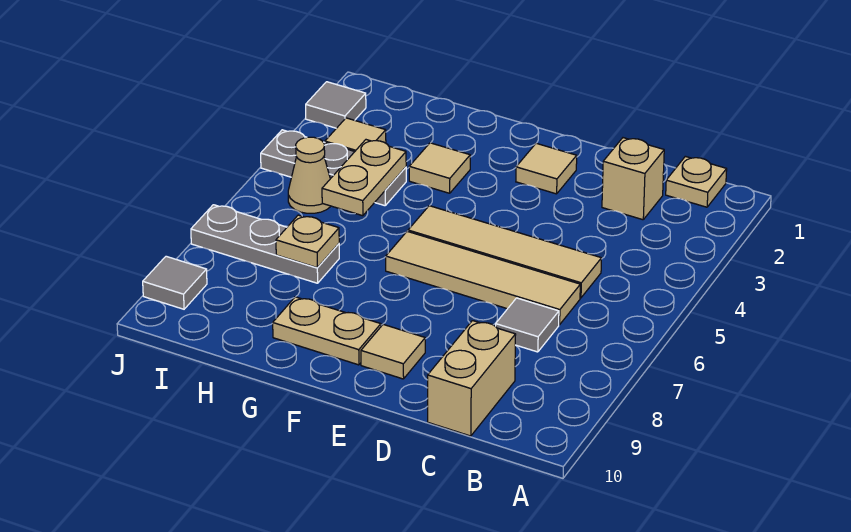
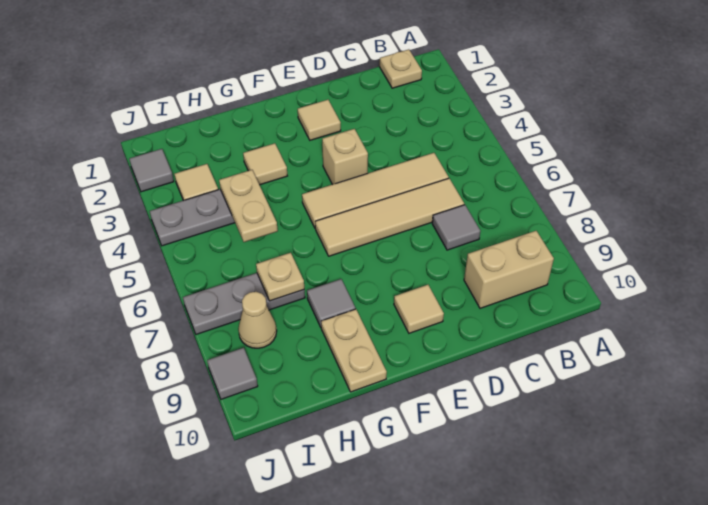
tan brick C2 level 1 -> tan brick E4 level 1
tan brick C9:C10 level 1 -> tan brick B9:C9 level 1
tan plate F9:G9 level 1 -> tan plate G9:G10 level 1
none -> grey tile G8 level 1
tan cone I5 level 1 -> tan cone I8 level 1

